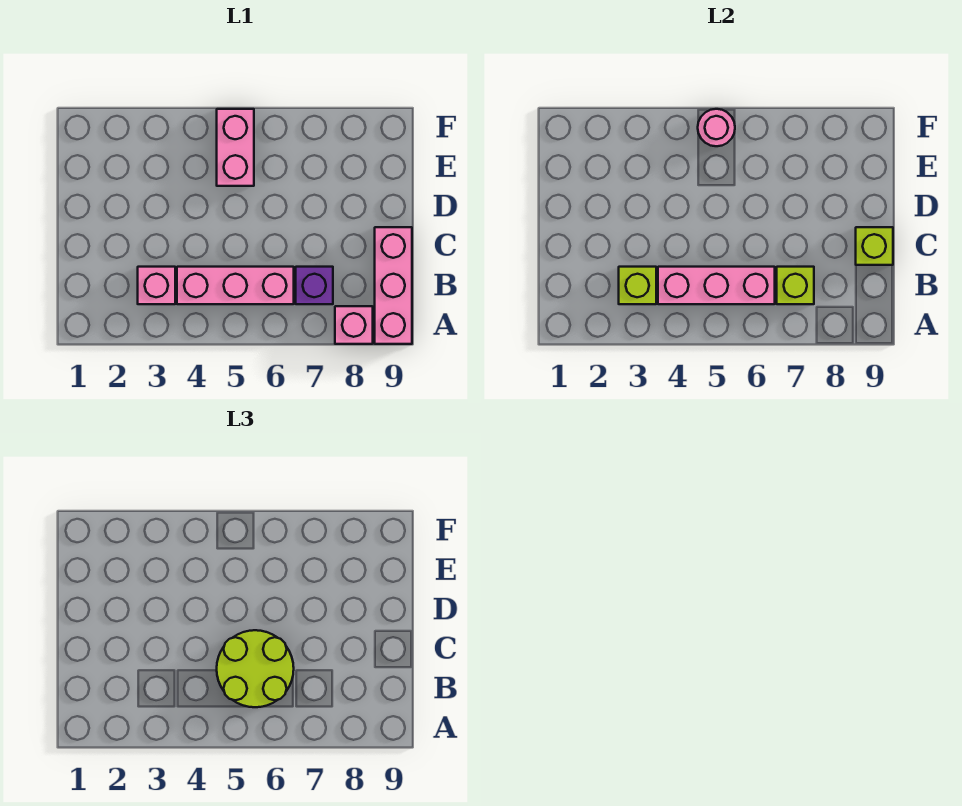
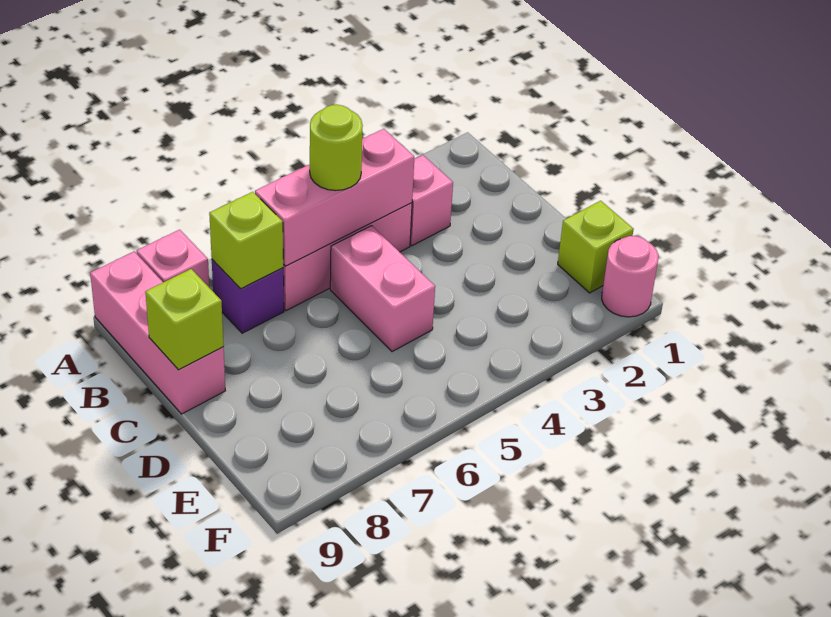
lime brick B3 level 2 -> lime brick E1 level 1
lime round brick B5:C6 level 3 -> lime round brick B5 level 3
pink brick E5:F5 level 1 -> pink brick C5:D5 level 1
pink round brick F5 level 2 -> pink round brick F1 level 1

